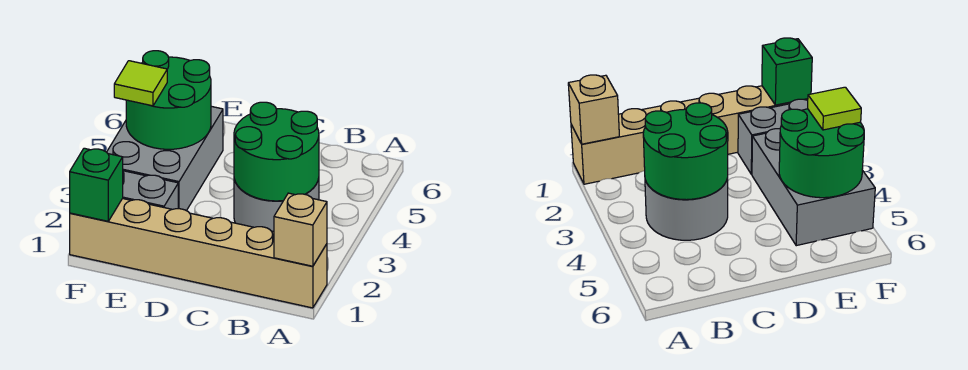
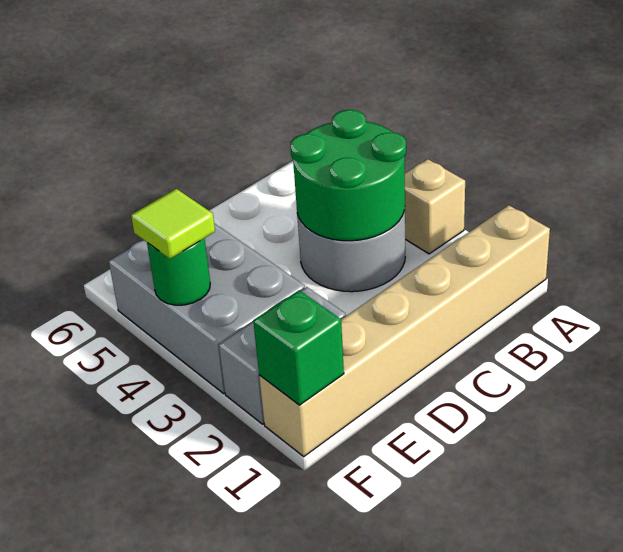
tan brick A1 level 2 -> tan brick A3 level 1
green round brick E4:F5 level 2 -> green round brick F4 level 2

